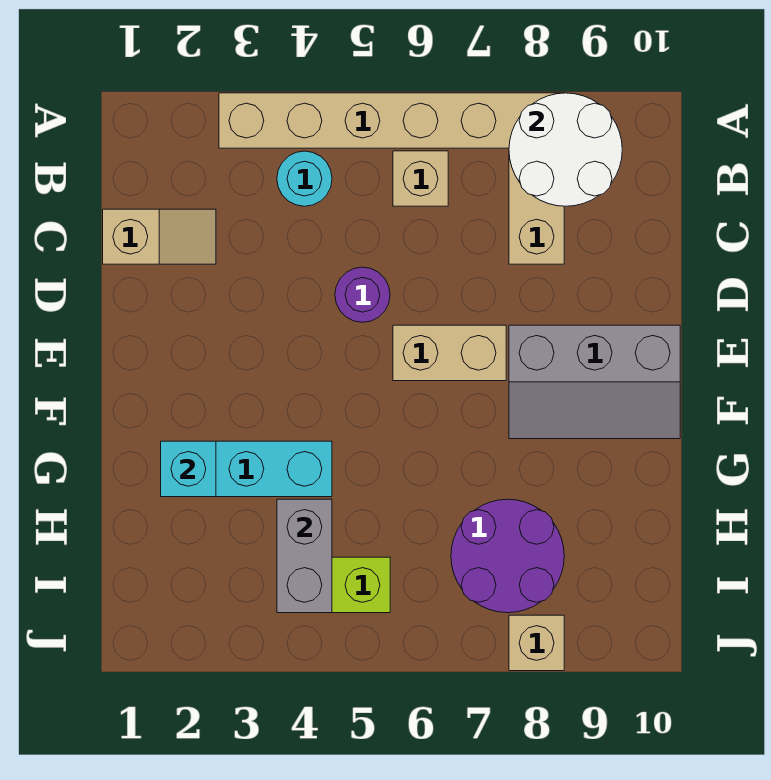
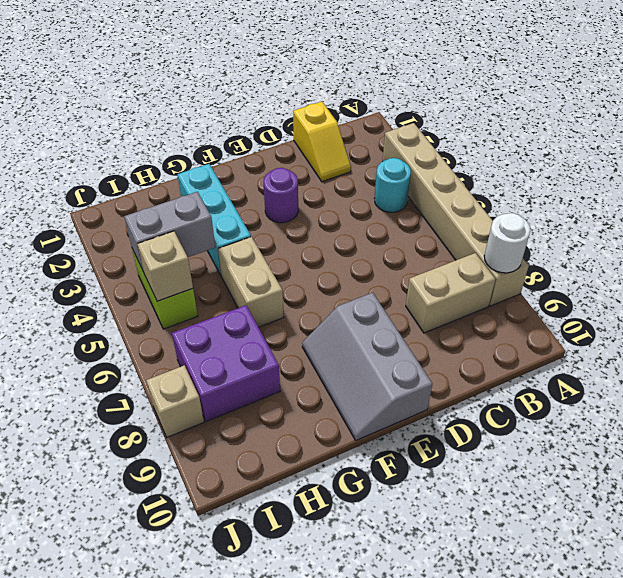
white round brick A8:B9 level 2 -> white round brick A8 level 2
tan brick B6 level 1 -> tan brick I5 level 2
tan slope C1:C2 level 1 top 1 -> yellow slope C1:C2 level 1 top 1
purple round brick D5 level 1 -> purple round brick E3 level 1
tan brick E6:E7 level 1 -> tan brick G5:G6 level 1
cyan brick G2 level 2 -> none
purple round brick H7:I8 level 1 -> purple brick H7:I8 level 1

